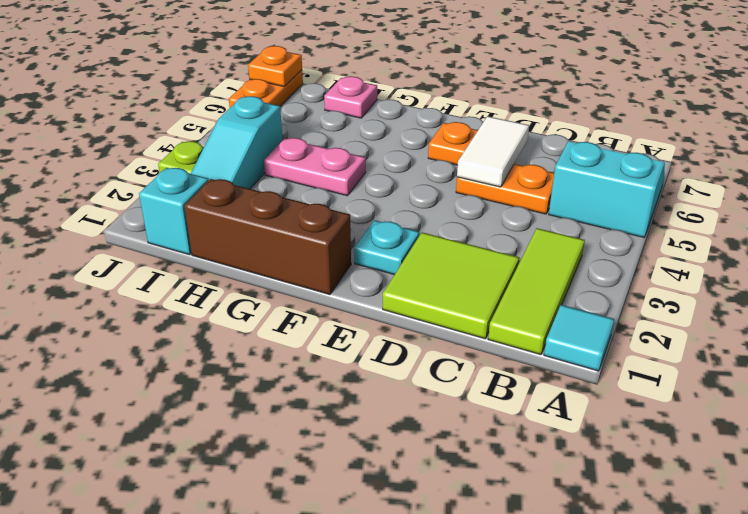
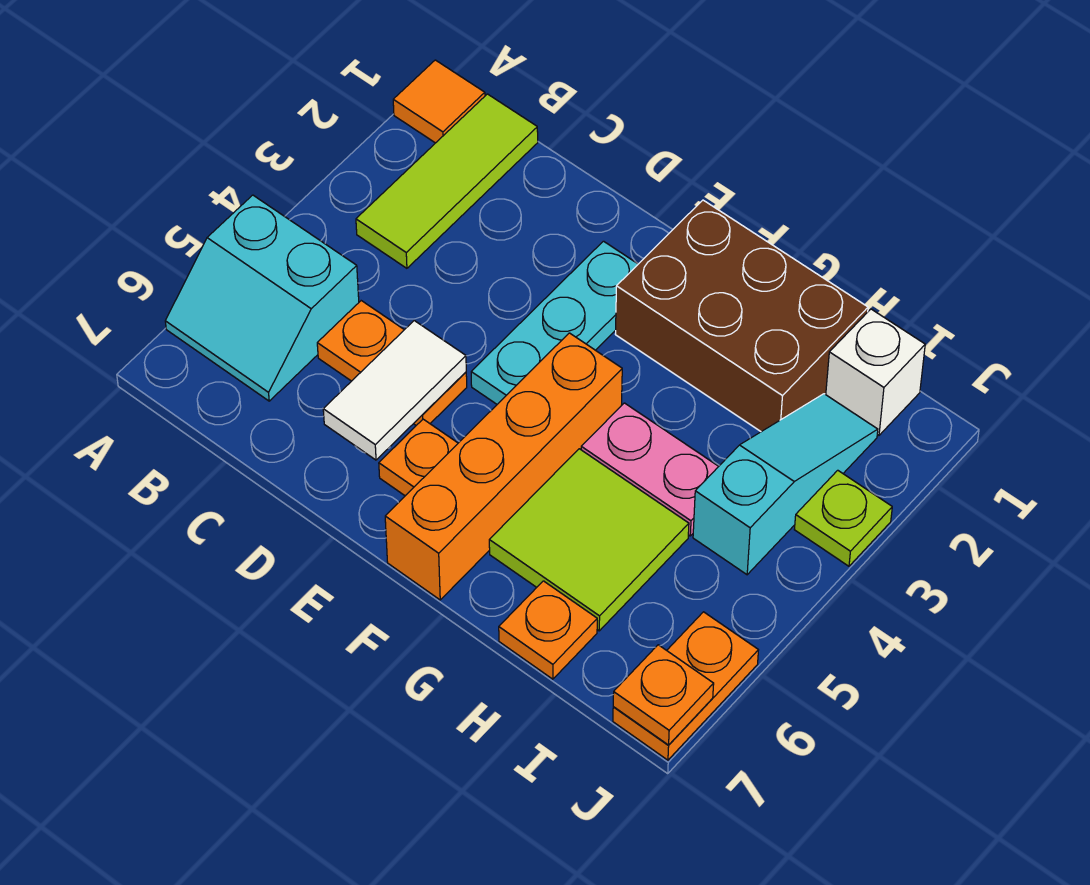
cyan tile A1 level 1 -> orange tile A1 level 1
lime tile C1:D2 level 1 -> lime tile G5:H6 level 1
cyan plate E2 level 1 -> cyan plate E2:E4 level 1
brown brick F1:H1 level 1 -> brown brick F1:H2 level 1
none -> orange brick F4:F7 level 1
pink plate H7 level 1 -> orange plate H7 level 1
cyan brick I1 level 1 -> white brick I1 level 1

